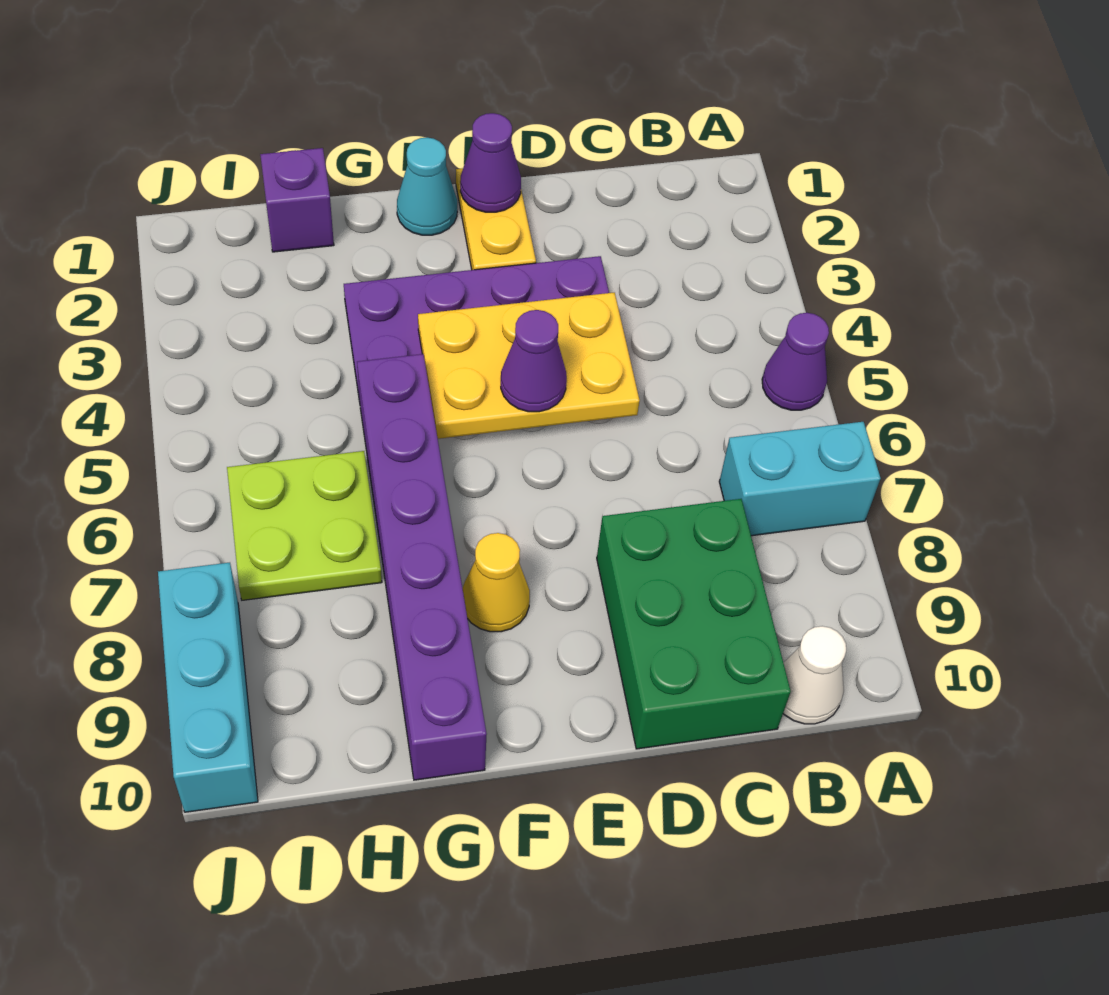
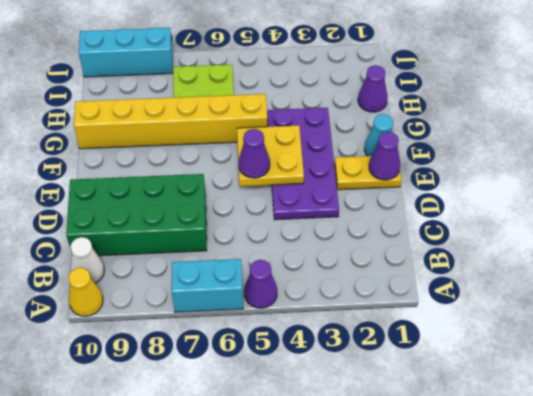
cyan brick A7:B7 level 1 -> cyan brick A6:A7 level 1
green brick C8:D10 level 1 -> green brick C7:D10 level 1
yellow plate D4:F5 level 2 -> yellow plate E4:F5 level 2
yellow cone F8 level 1 -> yellow cone A10 level 1
purple brick G5:G10 level 1 -> yellow brick G5:G10 level 1
purple brick H1 level 1 -> purple cone H1 level 1

